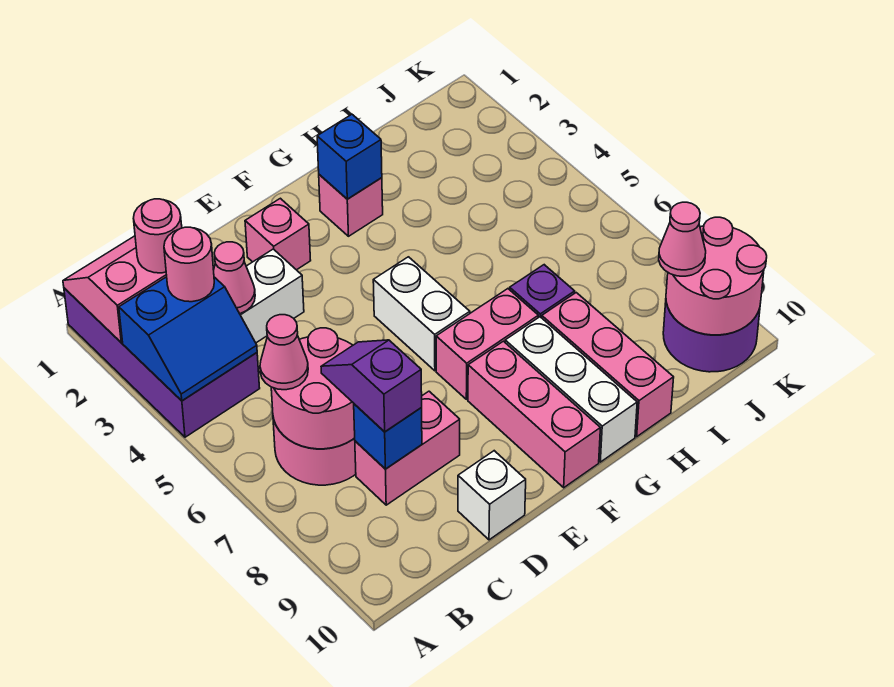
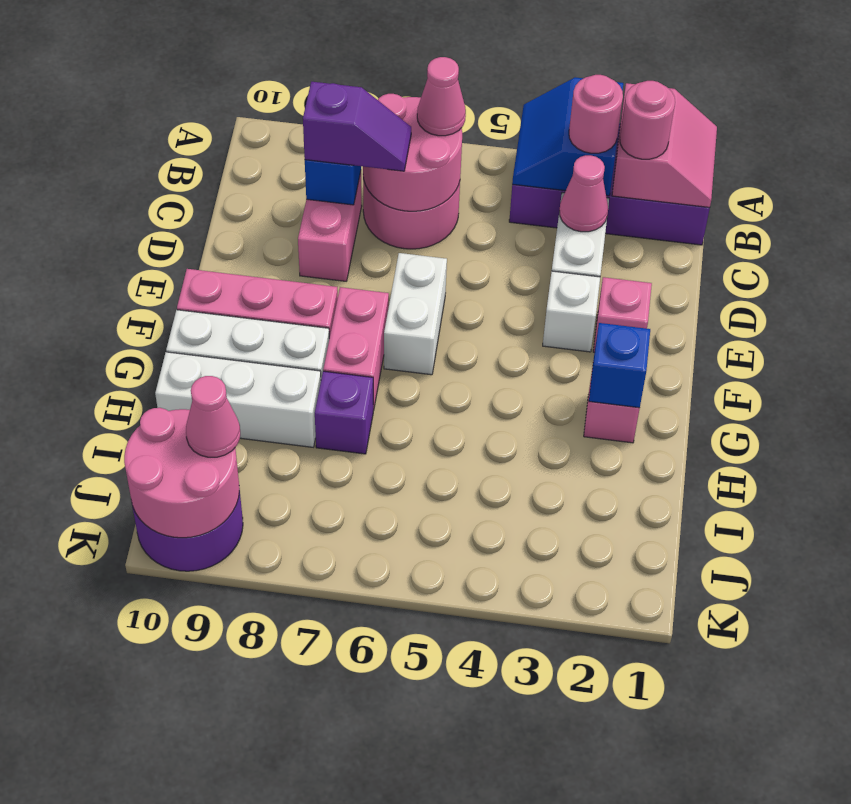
white brick D10 level 1 -> white brick E3 level 1
white brick F5:F6 level 1 -> white brick E6:F6 level 1
pink brick H8:H10 level 1 -> white brick H8:H10 level 1

